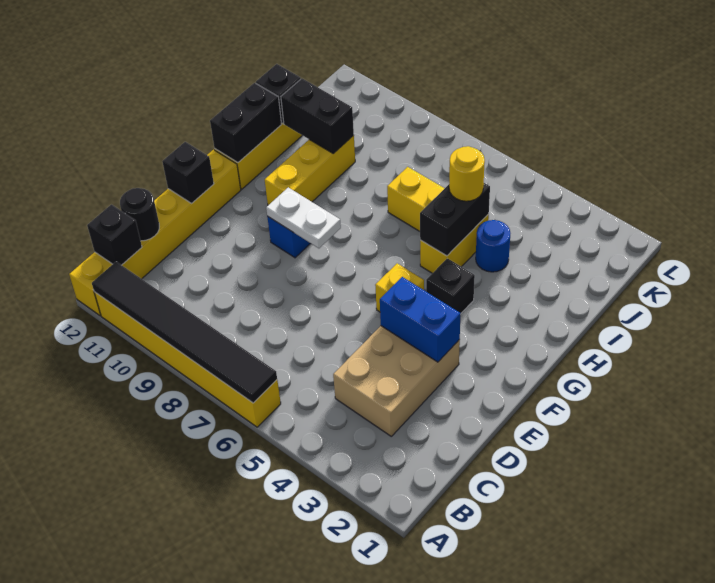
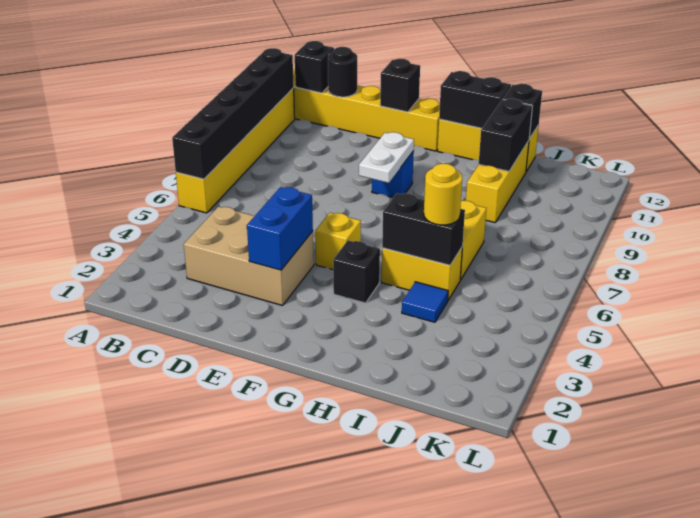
black tile A6:A11 level 2 -> black brick A6:A11 level 2
yellow brick G10:I10 level 1 -> yellow brick I9:I11 level 1
blue round brick I4 level 1 -> blue tile I4 level 1

